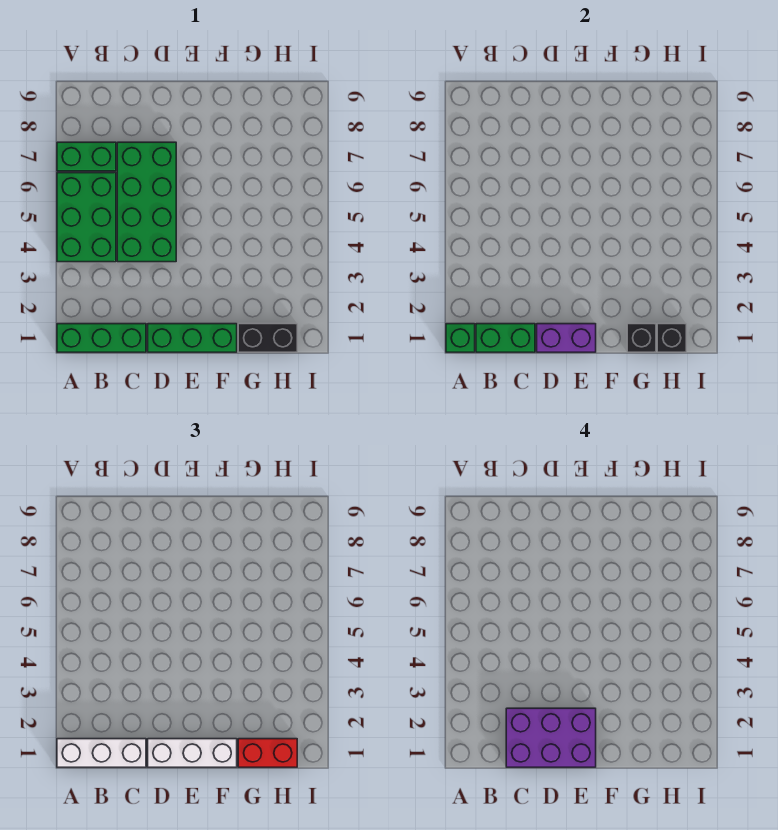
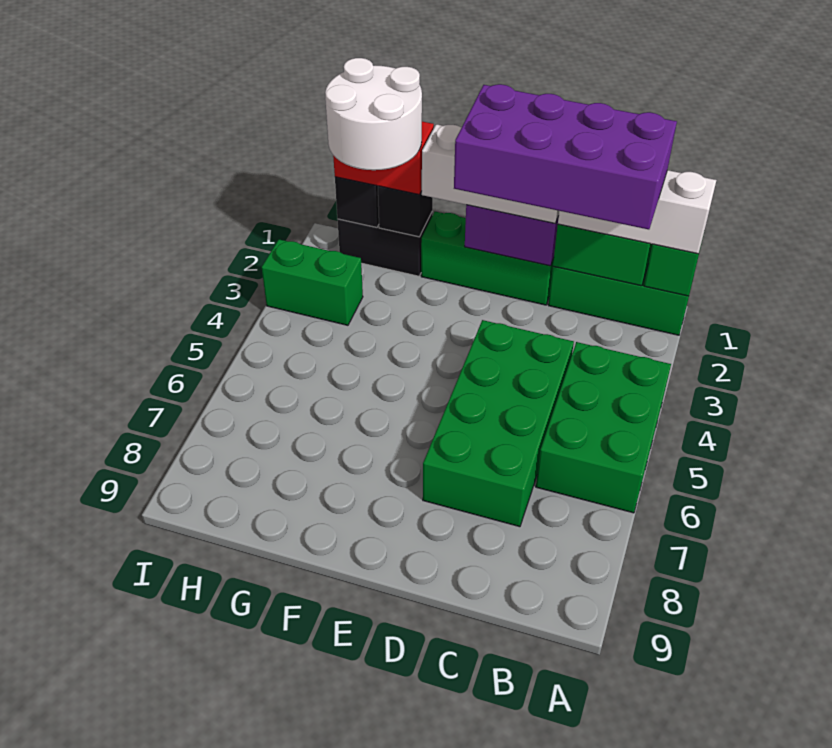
green brick A7:B7 level 1 -> green brick H3:I3 level 1
purple brick C1:E2 level 4 -> purple brick B1:E2 level 4
none -> white round brick G1:H2 level 4

